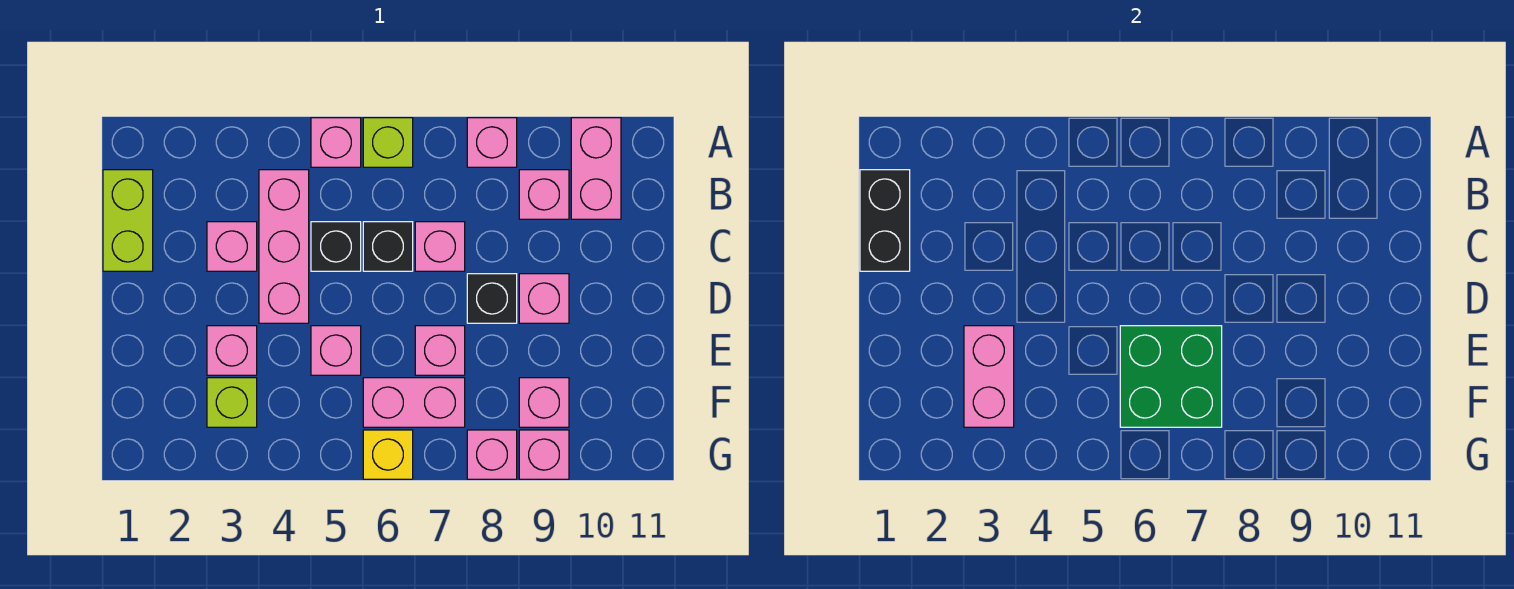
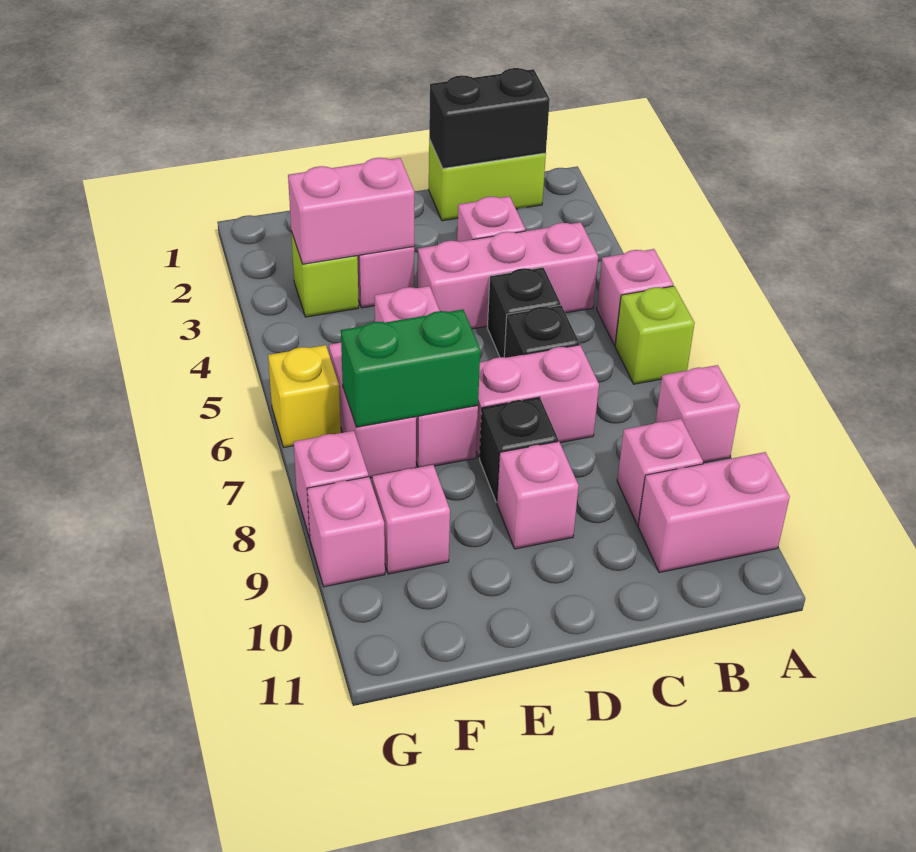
pink brick C7 level 1 -> pink brick C7:D7 level 1
green brick E6:F7 level 2 -> green brick E7:F7 level 2

